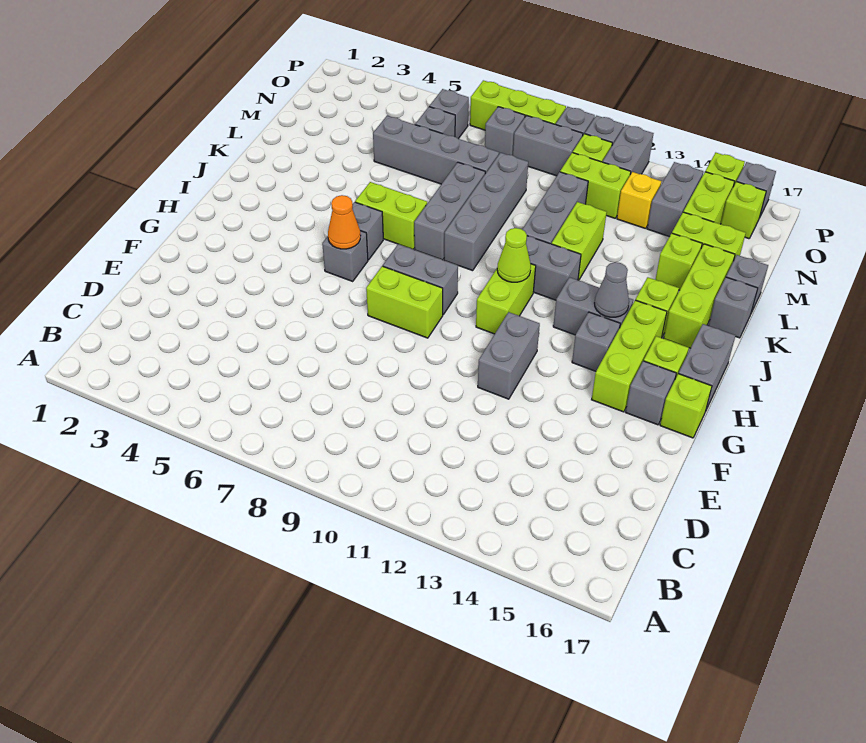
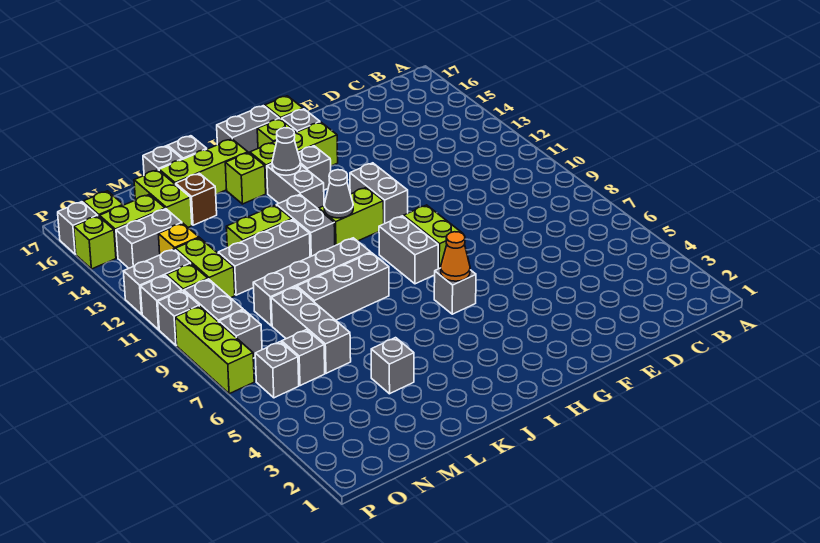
grey brick F12:G12 level 1 -> grey brick G11:G12 level 1
grey brick I6 level 1 -> grey brick L4 level 1
lime cone I11 level 2 -> grey cone I11 level 2
lime brick J6:J7 level 1 -> none
lime brick L15 level 1 -> brown brick L15 level 1
grey brick M5:M8 level 1 -> grey brick M6:M8 level 1

